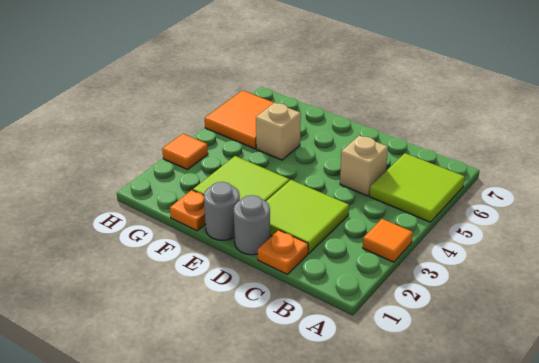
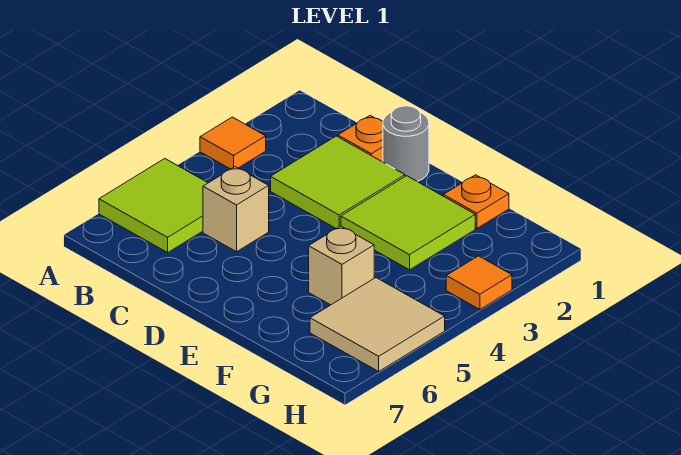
grey round brick E1 level 1 -> none
orange tile G5:H6 level 1 -> tan tile G5:H6 level 1

